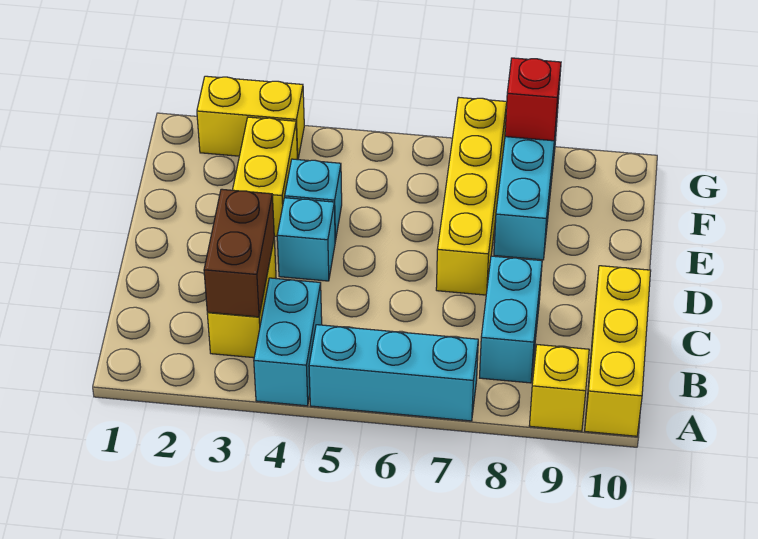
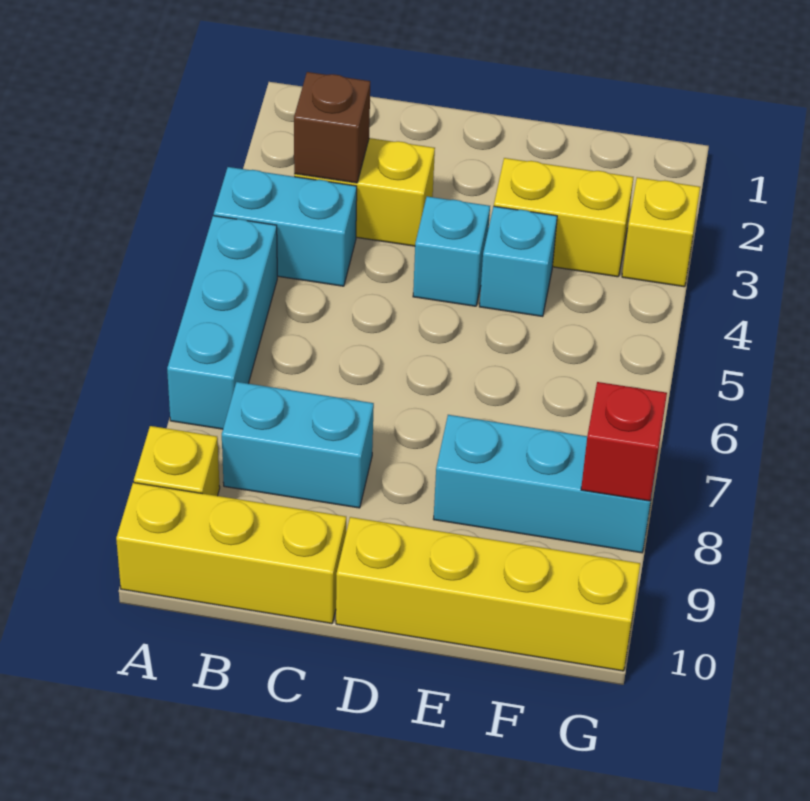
brown brick B3:C3 level 2 -> brown brick B3 level 2
yellow brick D7:G7 level 1 -> yellow brick D10:G10 level 1
yellow brick G2:G3 level 1 -> yellow brick G3 level 1

